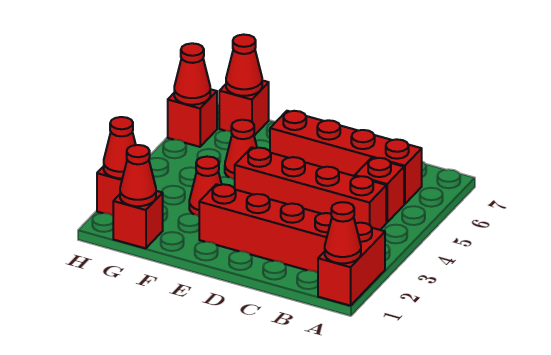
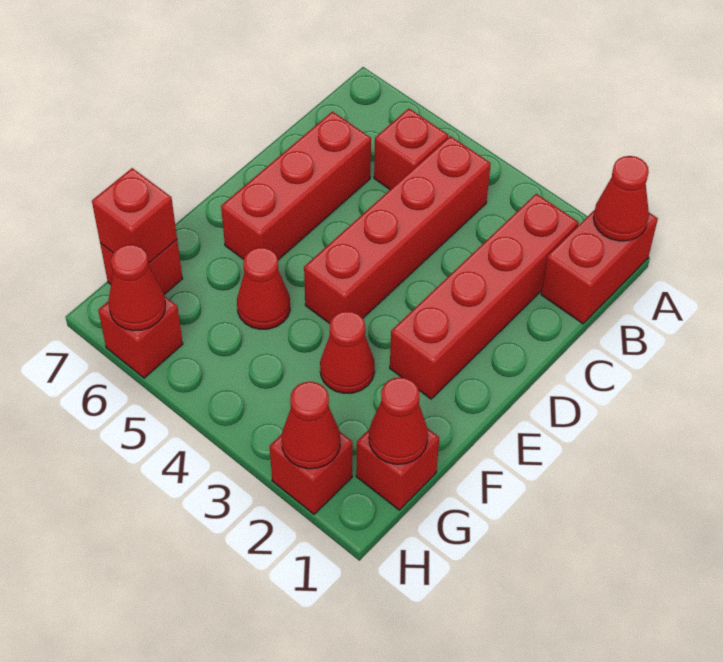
red brick A1:A2 level 1 -> red brick A1:B1 level 1
red brick B6:E6 level 1 -> red brick C6:E6 level 1
red cone G7 level 2 -> red brick G7 level 2

